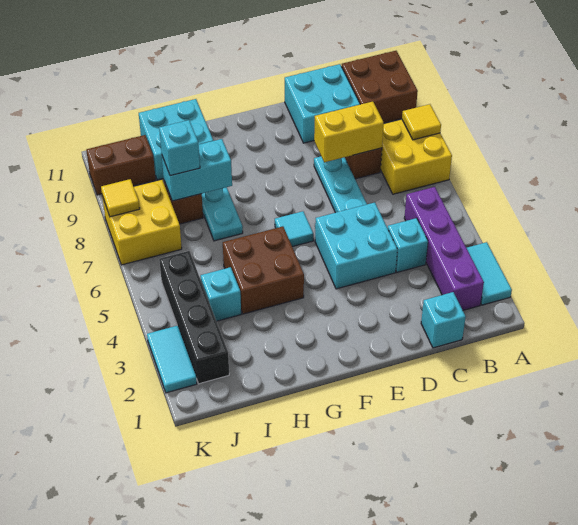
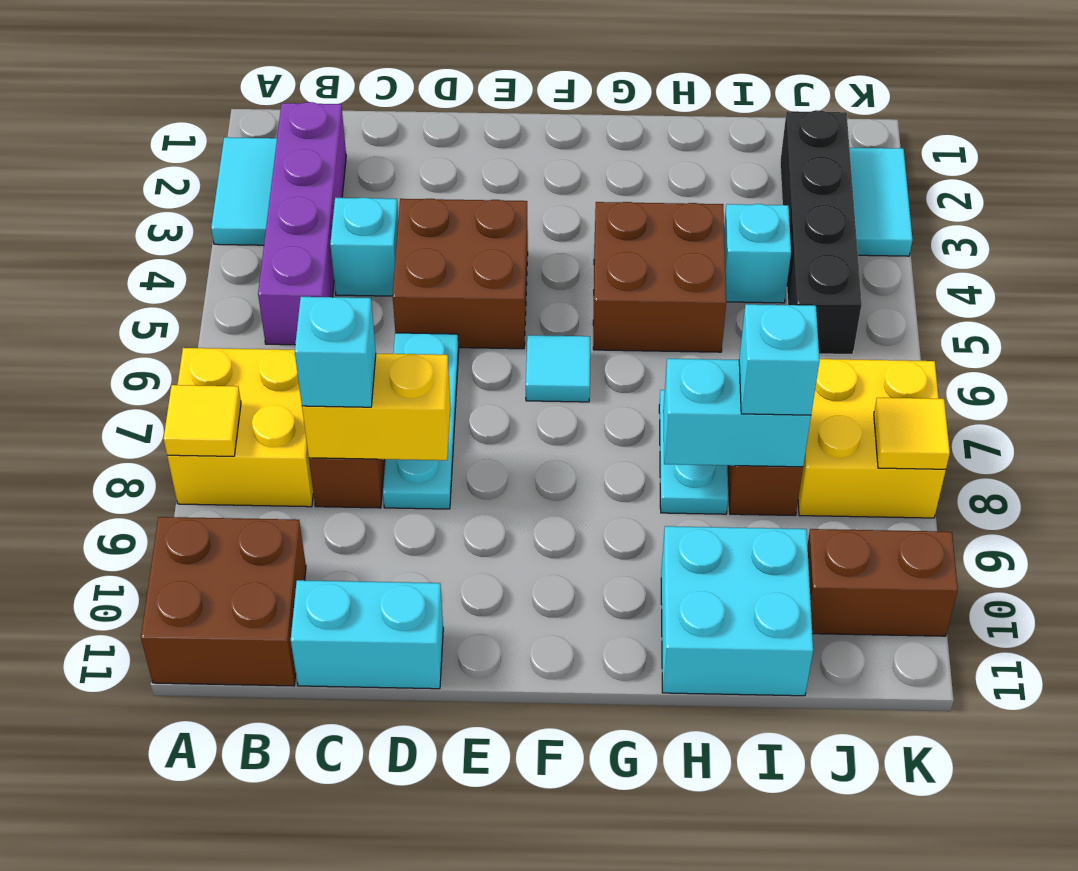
cyan brick C1 level 1 -> cyan brick C8 level 3
cyan brick C10:D11 level 1 -> cyan brick C11:D11 level 1
cyan brick D4:E5 level 1 -> brown brick D4:E5 level 1

